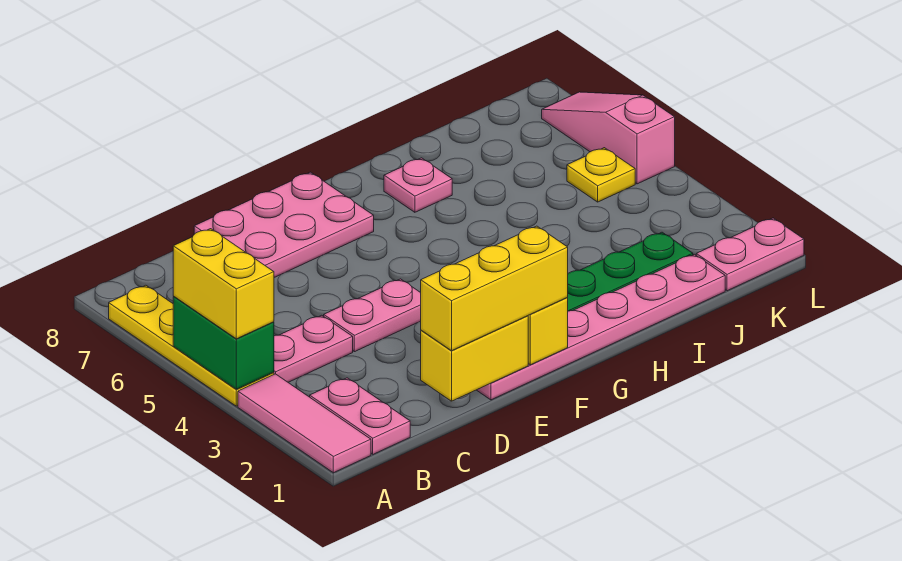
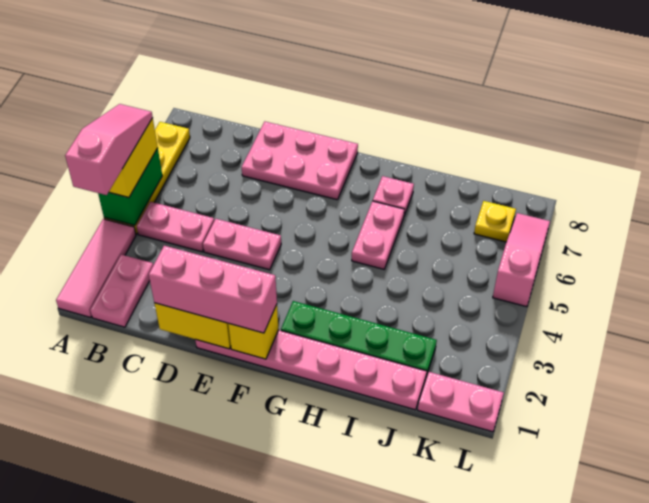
none -> pink slope A3:A5 level 4 top 3
yellow brick D1:F1 level 3 -> pink brick D1:F1 level 3
none -> pink plate H5:H6 level 1
yellow plate K5 level 1 -> yellow plate K7 level 1

